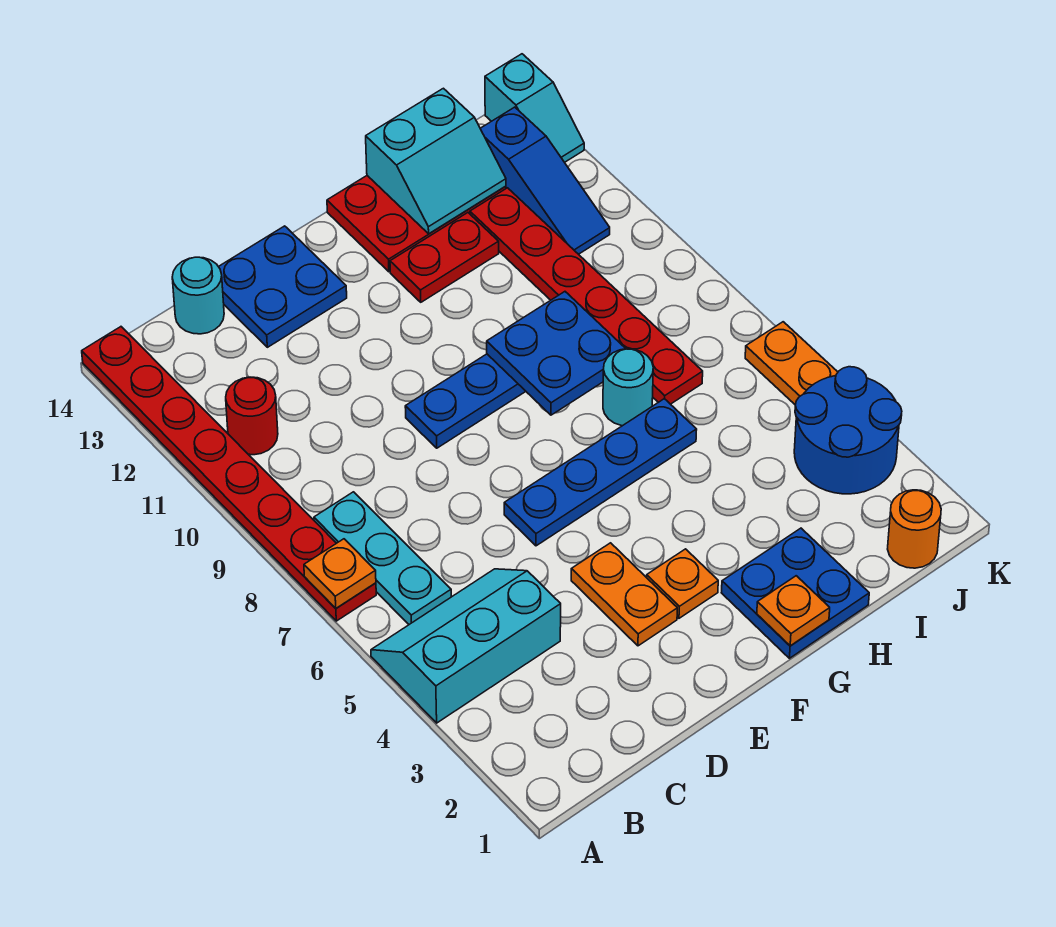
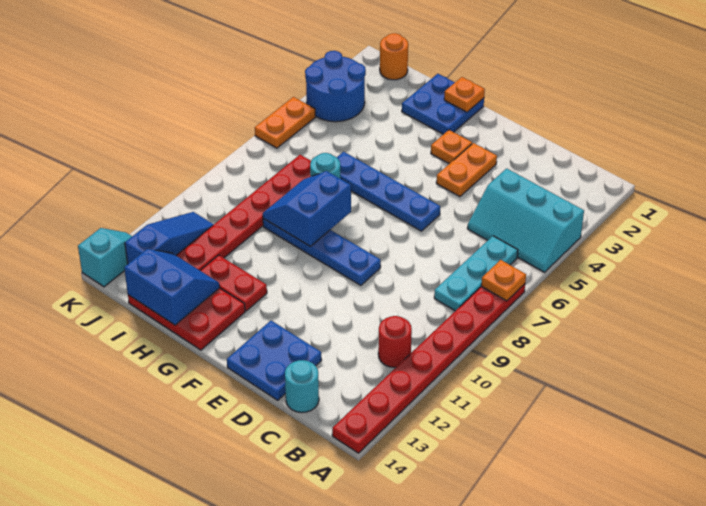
blue plate G8:H9 level 2 -> blue slope G8:H9 level 2 top G
cyan slope H13:I14 level 2 top 14 -> blue slope H13:I14 level 2 top 14

